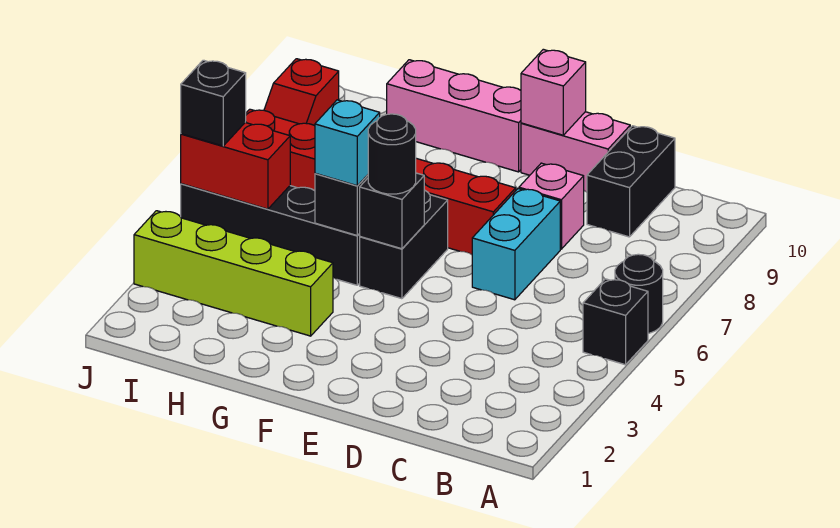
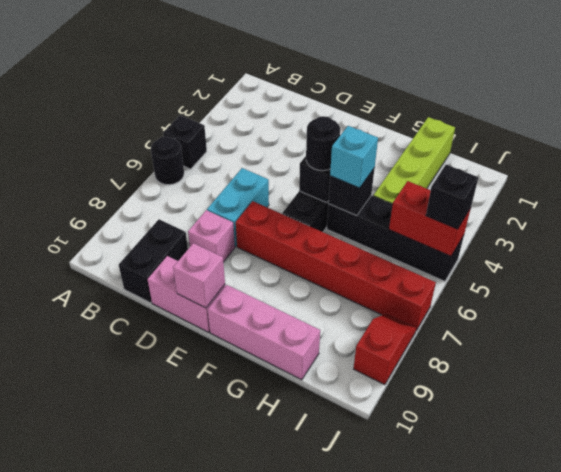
lime brick G3:J3 level 1 -> lime brick H1:H4 level 1

